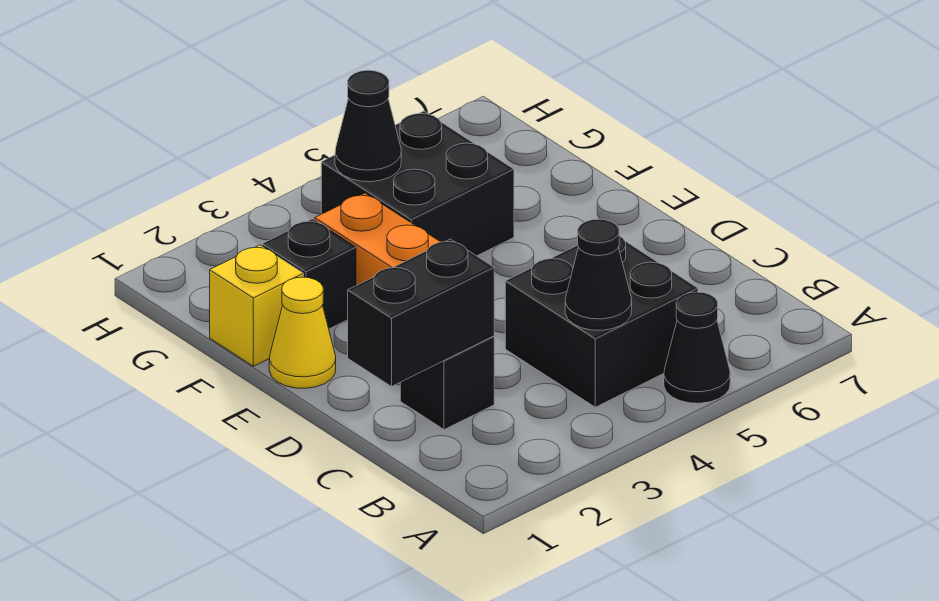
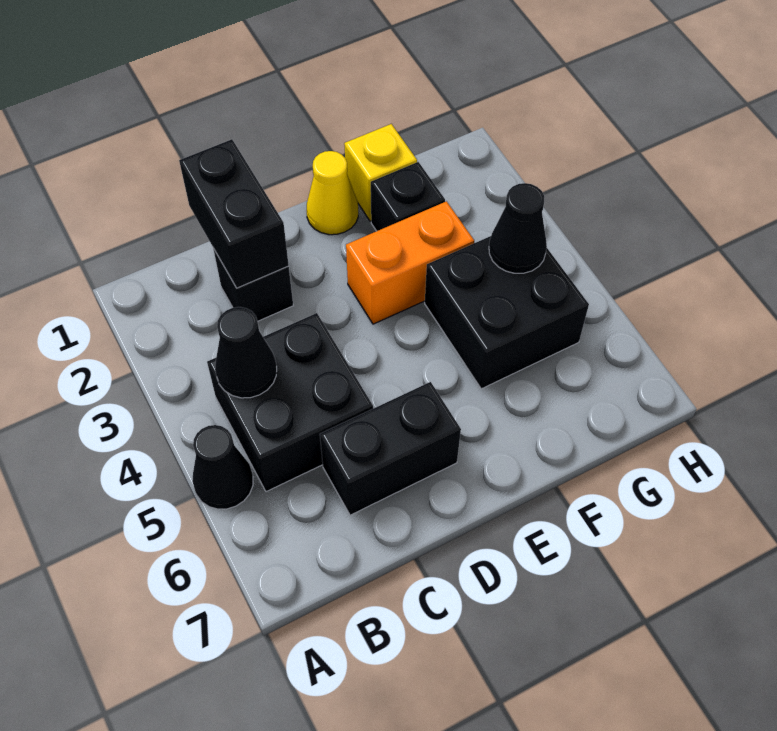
none -> black brick C6:D6 level 1

